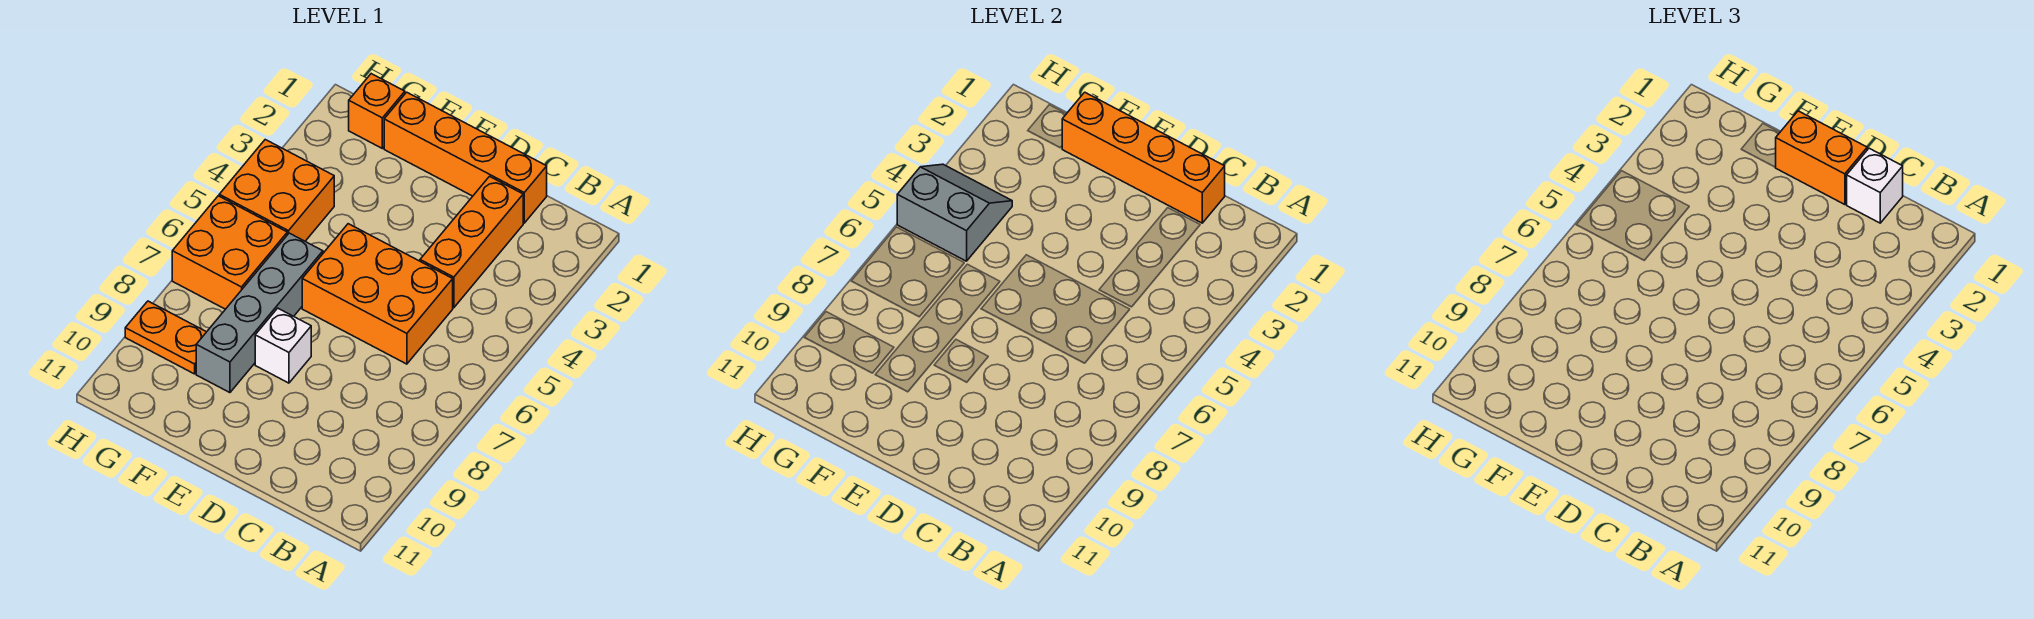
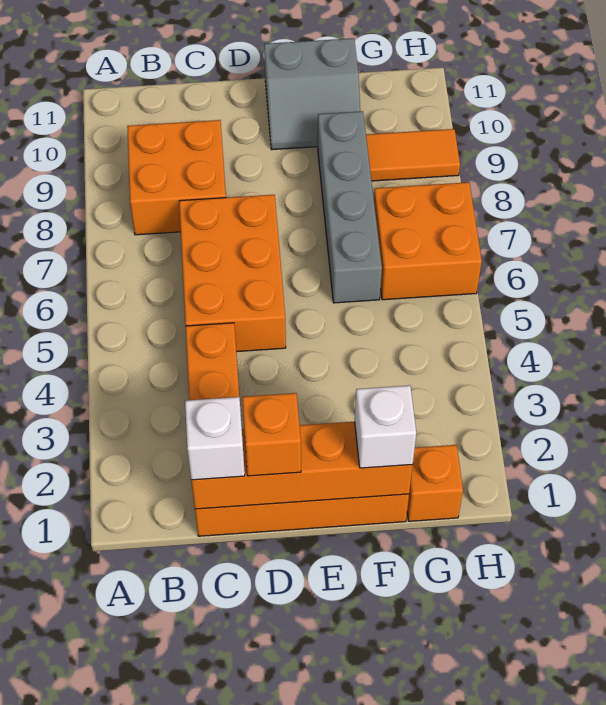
orange brick C5:E6 level 1 -> orange brick C5:D7 level 1
orange brick D1:E1 level 3 -> orange brick D1 level 3
white brick E8 level 1 -> white brick F1 level 3
orange brick G4:H5 level 1 -> orange brick B8:C9 level 1
grey slope G4:H5 level 2 top 5 -> grey slope E10:F11 level 1 top 11
orange plate G9:H9 level 1 -> orange tile G9:H9 level 1

